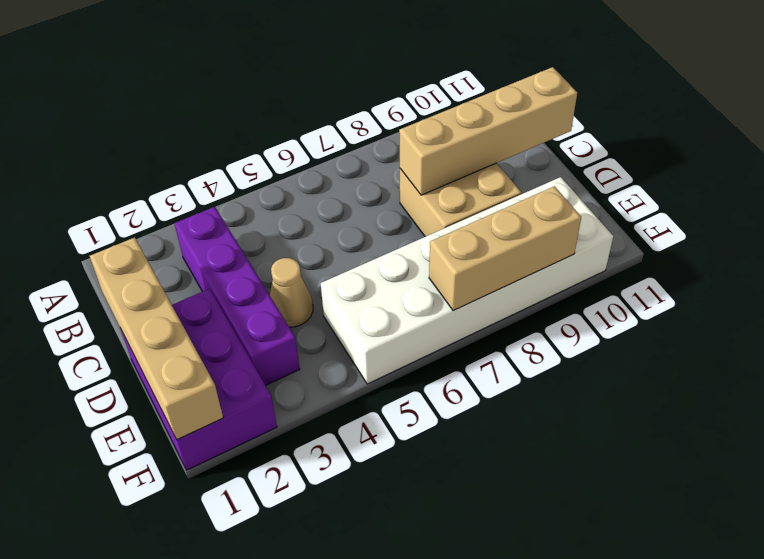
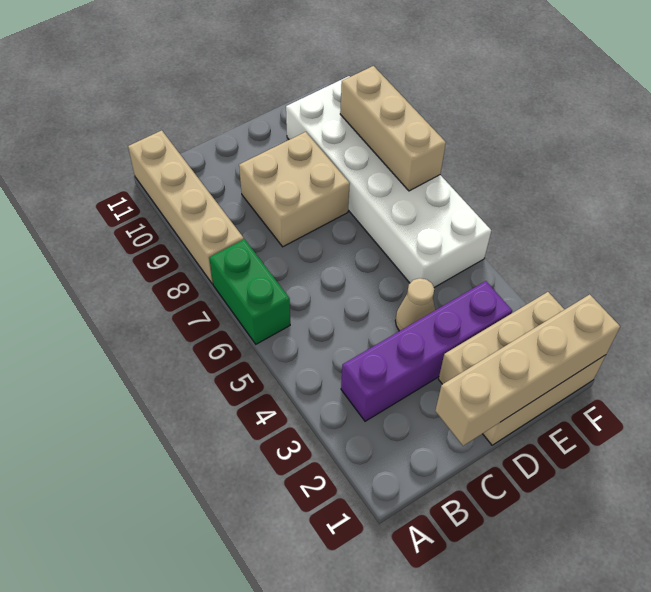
none -> green brick A6:A7 level 1
tan brick C8:C11 level 2 -> tan brick A8:A11 level 1
purple brick D1:F2 level 1 -> tan brick D1:F2 level 1

